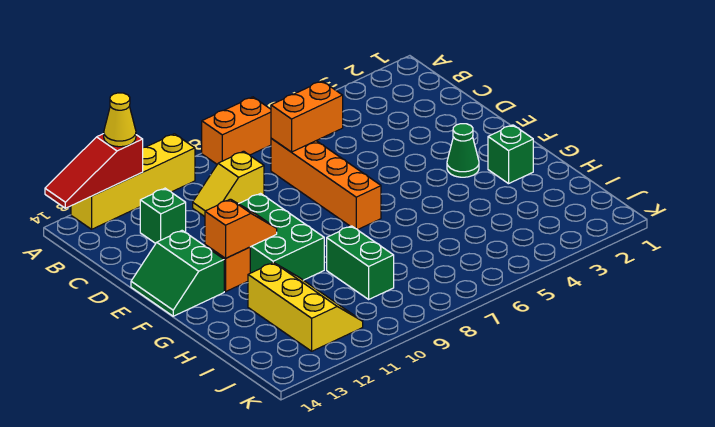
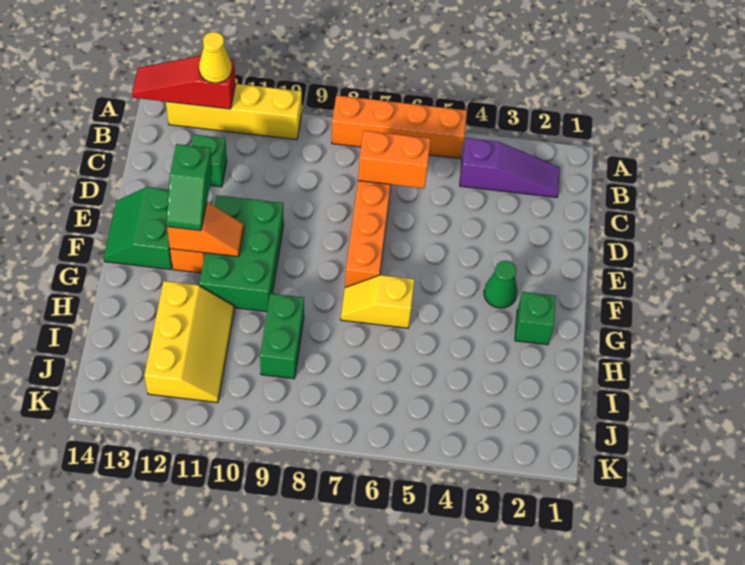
orange brick A7:A8 level 1 -> orange brick A5:A8 level 1
none -> purple slope B2:B4 level 1 top 4
yellow slope C9:C10 level 1 top 9 -> yellow slope G6:G7 level 1 top 6
none -> green slope E12:F12 level 3 top E

